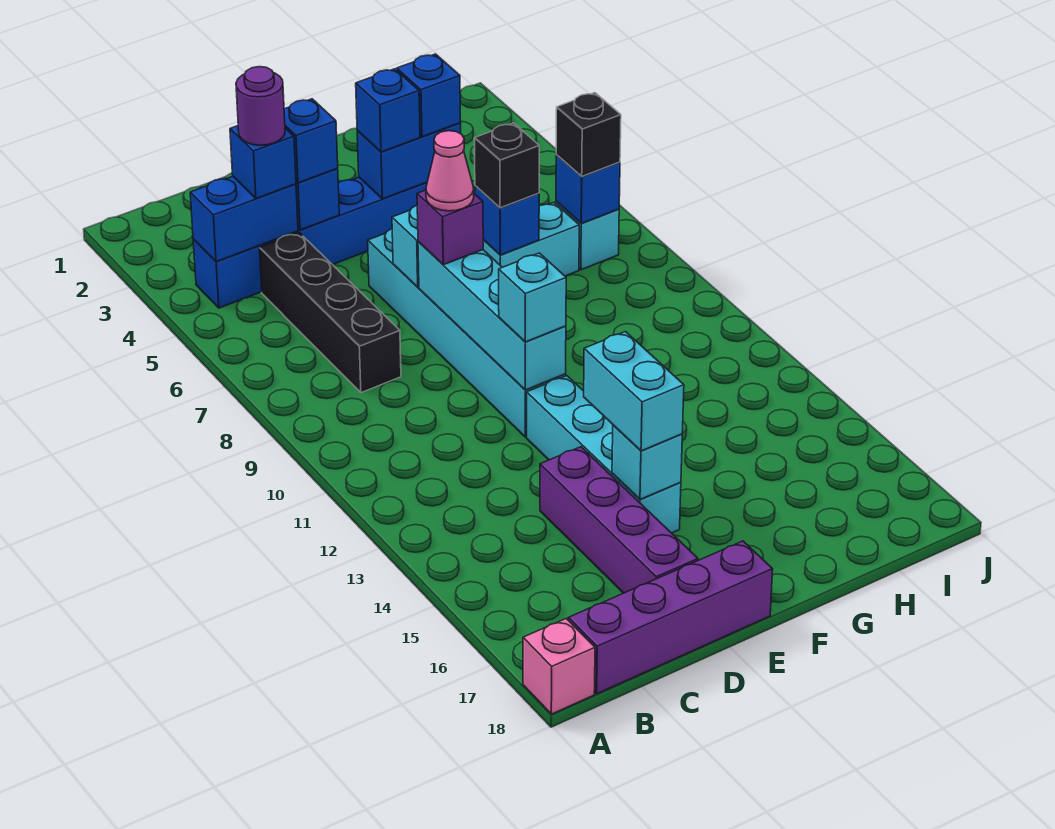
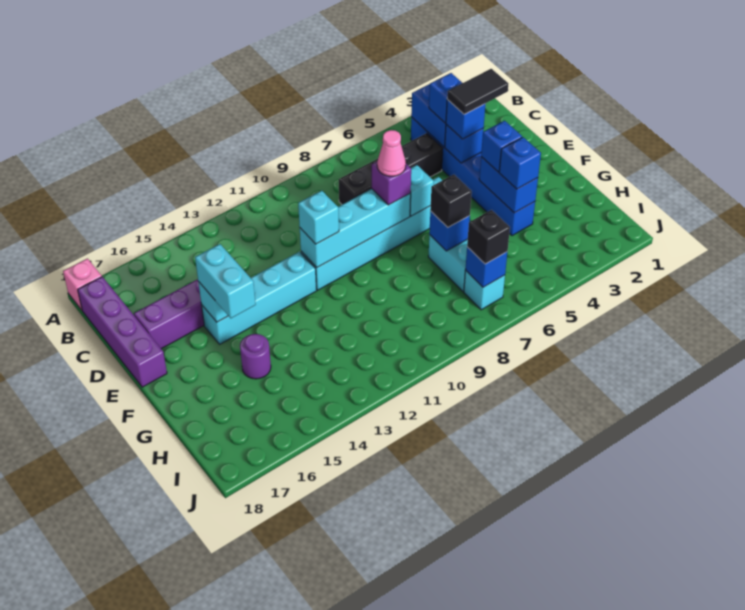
purple round brick C4 level 4 -> purple round brick G15 level 1
none -> black tile D3:D4 level 4
cyan brick E14:E15 level 3 -> cyan brick E15:F15 level 3

